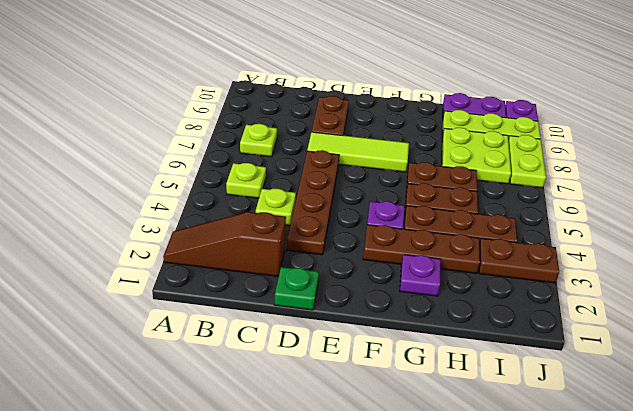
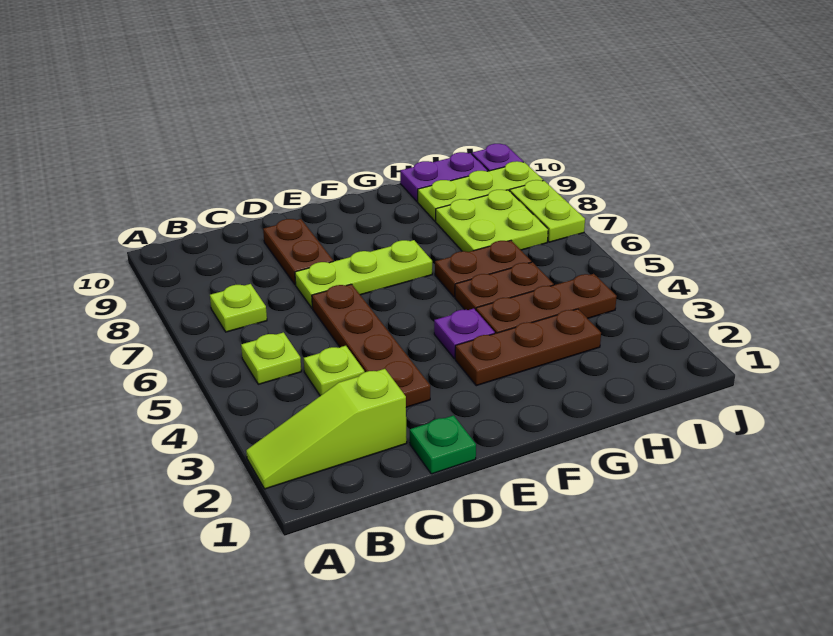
brown slope A2:C2 level 1 top C -> lime slope A2:C2 level 1 top C
lime tile D7:F7 level 1 -> lime plate D7:F7 level 1
purple plate G2 level 1 -> none
brown plate I3:J3 level 1 -> none

